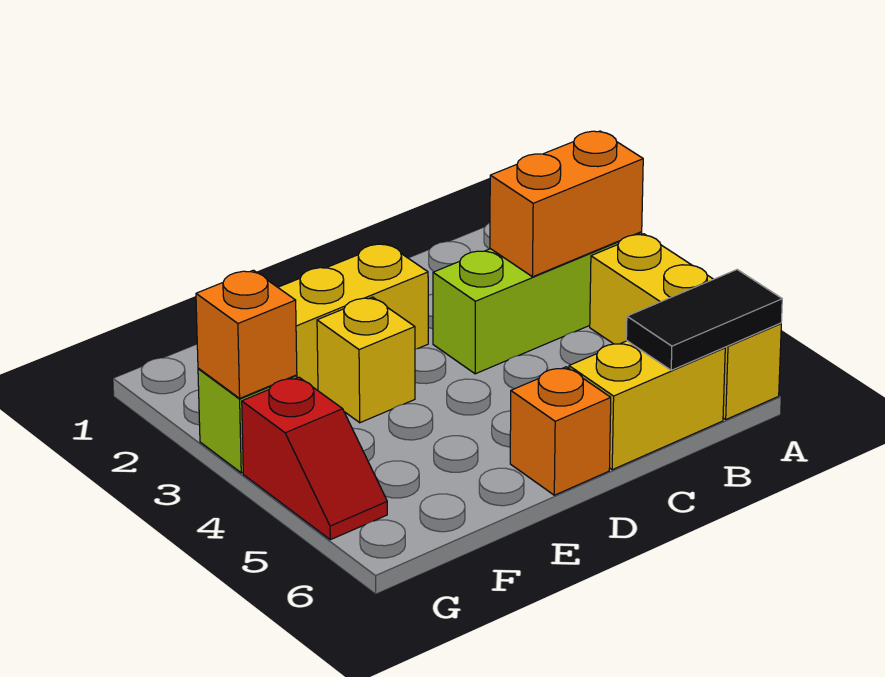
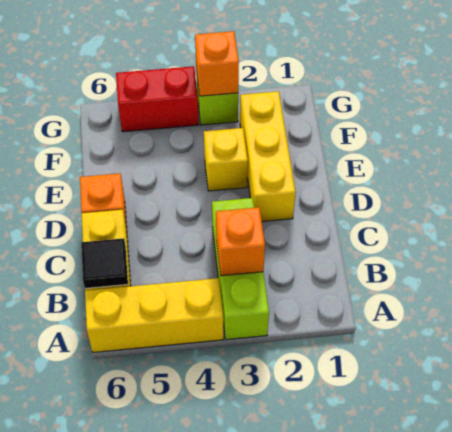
orange brick A3:B3 level 2 -> orange brick B3 level 2
black tile A6:B6 level 2 -> black tile B6 level 2
red slope G4:G5 level 1 top 4 -> red brick G4:G5 level 1

